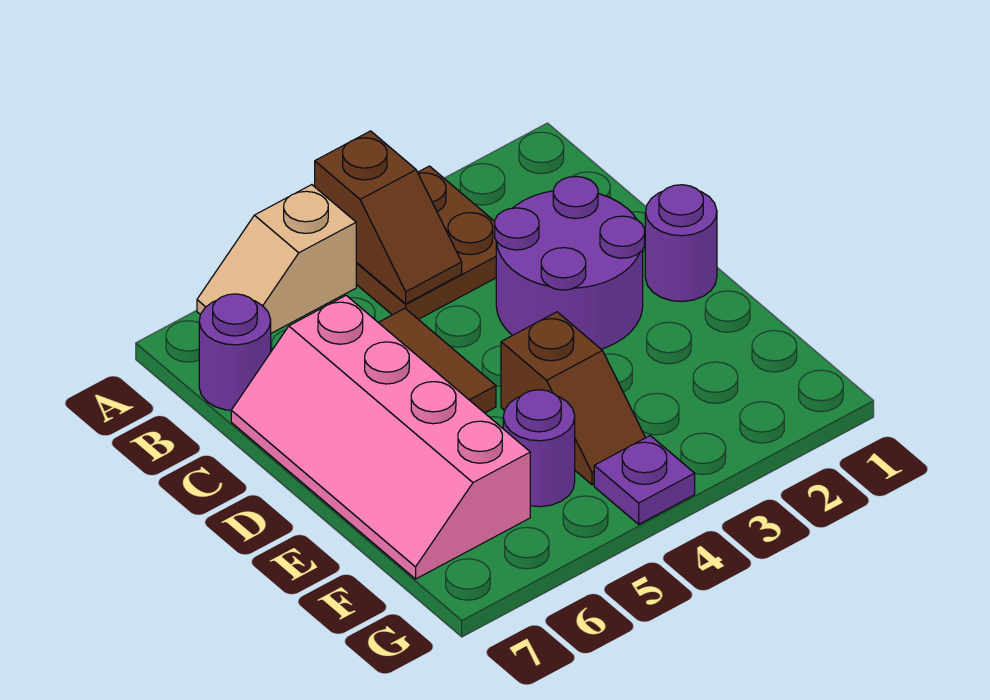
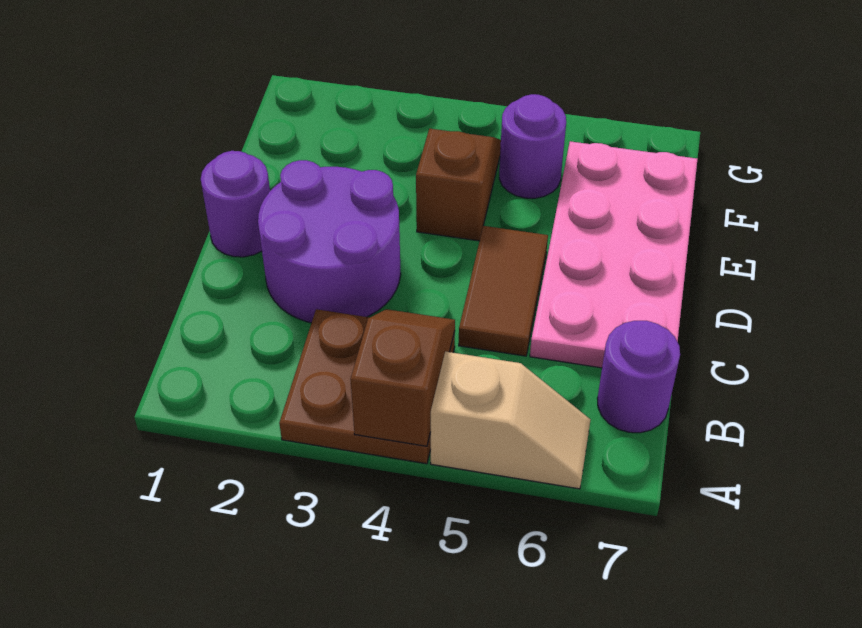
pink slope C6:F7 level 1 top 6 -> pink plate C6:F7 level 1
purple plate G4 level 1 -> none

